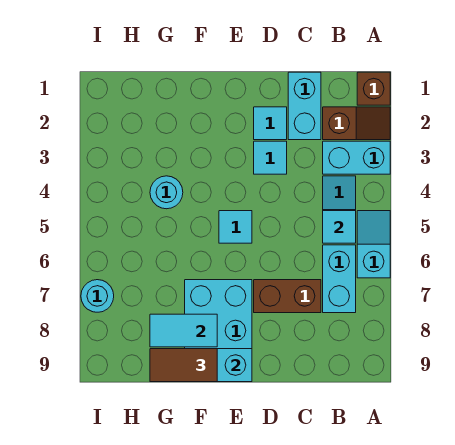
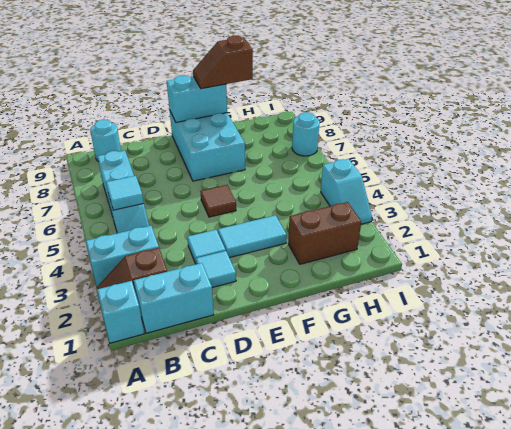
brown brick A1 level 1 -> cyan brick A1 level 1
cyan slope A5:A6 level 1 top 6 -> cyan slope I3:I4 level 1 top 4
cyan brick C1:C2 level 1 -> cyan brick B1:C1 level 1
brown brick C7:D7 level 1 -> brown brick G2:H2 level 1
cyan tile E5 level 1 -> brown tile E5 level 1
cyan tile F8:G8 level 2 -> cyan tile E3:F3 level 1
brown tile F9:G9 level 3 -> brown slope F9:G9 level 3 top G
cyan round brick G4 level 1 -> cyan round brick B9 level 1

